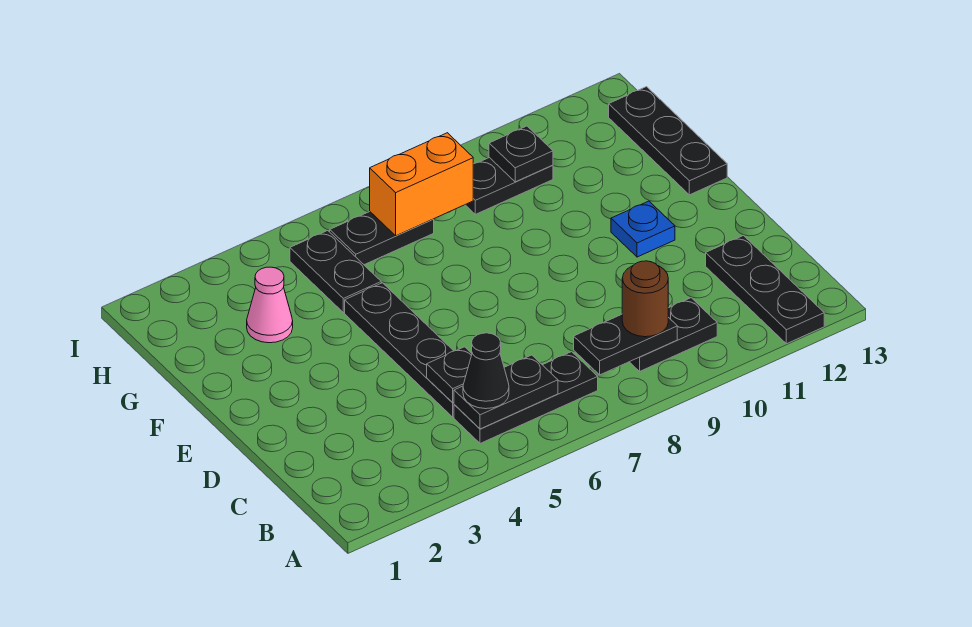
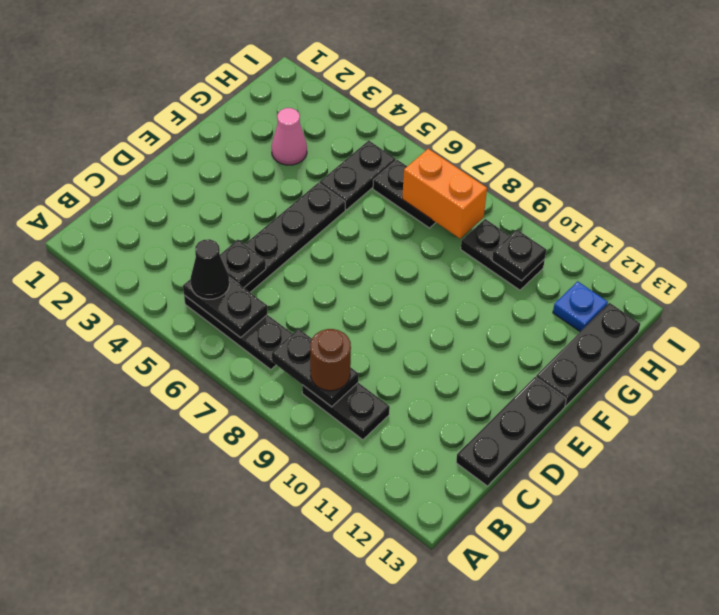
black plate A12:C12 level 1 -> black plate C13:E13 level 1
blue plate E11 level 1 -> blue plate H12 level 1

